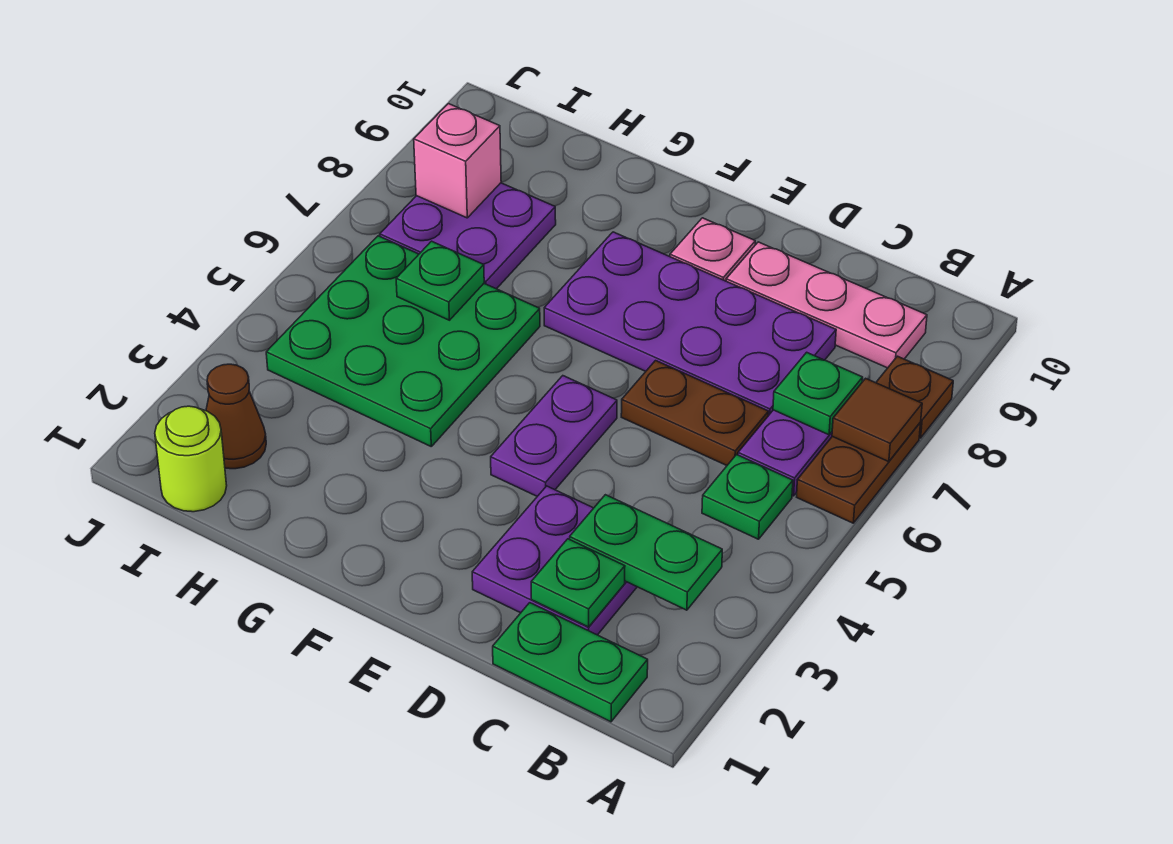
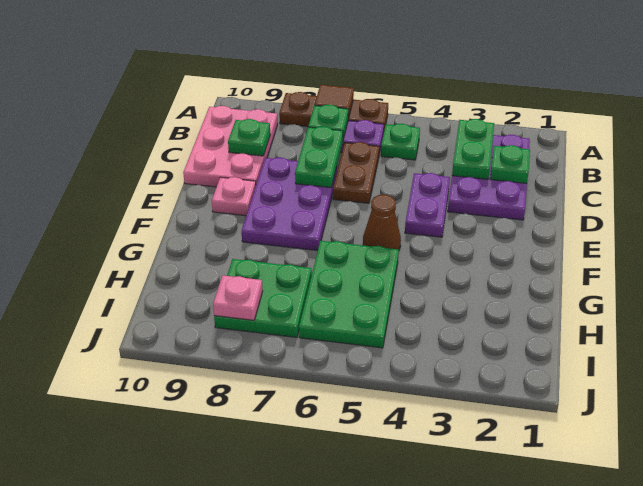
green plate B1:C1 level 1 -> green plate C7:D7 level 2
pink plate B9:D9 level 1 -> pink plate B9:D10 level 1
purple plate C2:D3 level 1 -> purple plate B2:D3 level 1
purple plate C7:F8 level 1 -> purple plate D7:F8 level 1
purple plate E4:E5 level 1 -> purple plate D4:E4 level 1
green plate G4:I6 level 1 -> green plate G5:I6 level 1
green plate H6 level 2 -> green plate C9 level 2
purple plate H7:I8 level 1 -> green plate H7:I8 level 1
lime round brick I1 level 1 -> none
brown cone I2 level 1 -> brown cone F5 level 1
pink brick I8 level 2 -> pink plate I8 level 2

